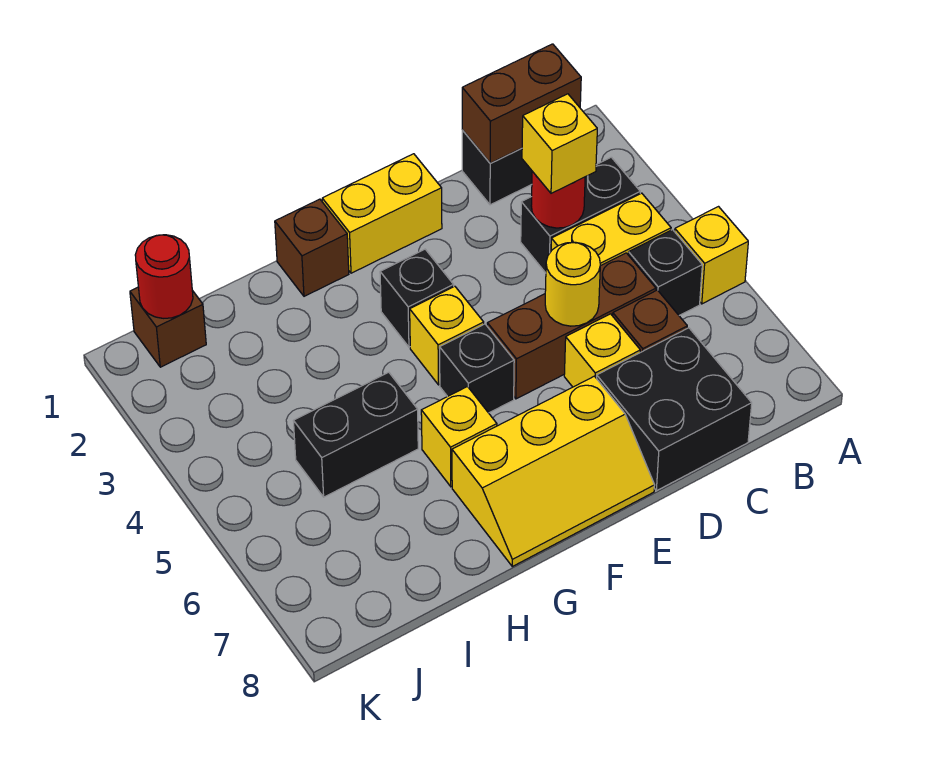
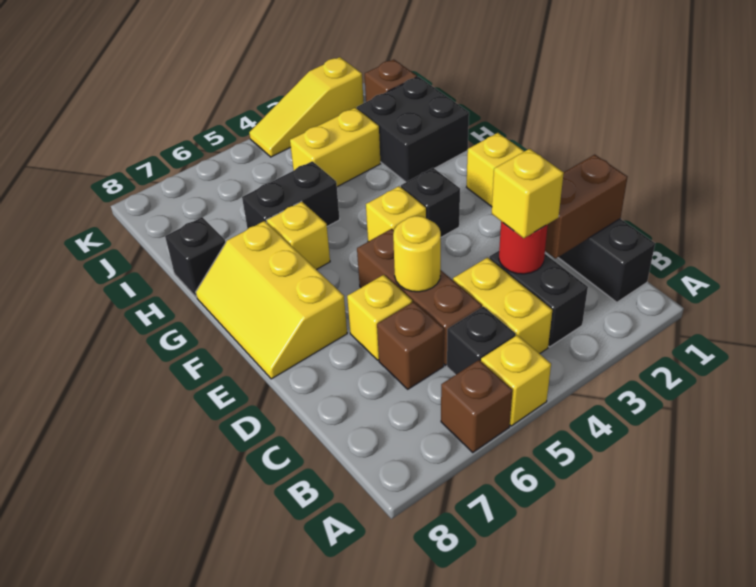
brown brick B1:C1 level 2 -> brown brick C1:C2 level 2
black brick C7:D8 level 1 -> black brick H1:I2 level 1
black brick F5 level 1 -> black brick H8 level 1
brown brick G1 level 1 -> brown brick A6 level 1
black brick H5:I5 level 1 -> black brick H5:H6 level 1
none -> yellow brick I3:I4 level 1
red round brick J1 level 2 -> none
none -> yellow slope K2:K4 level 1 top 2

